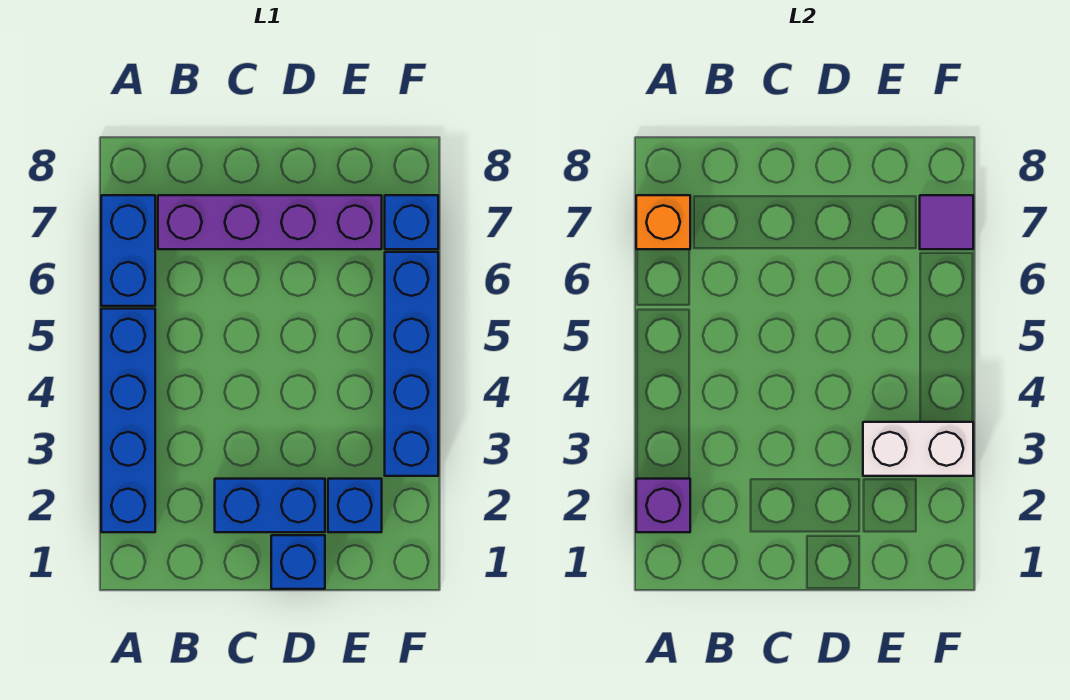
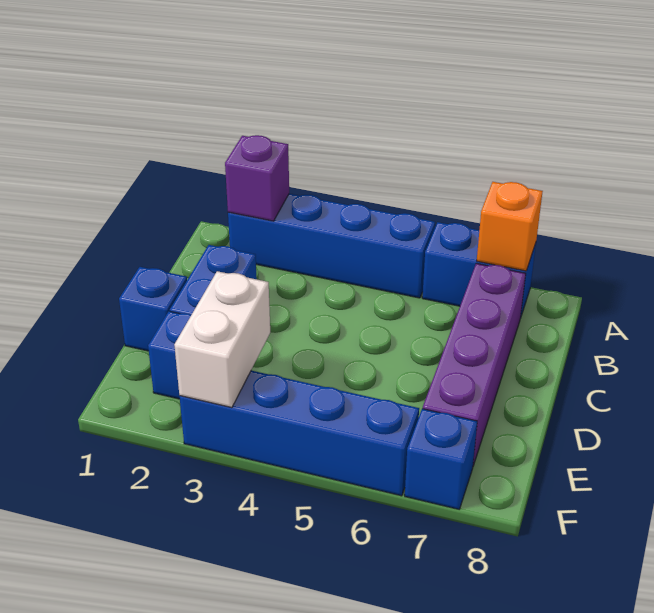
purple tile F7 level 2 -> none

